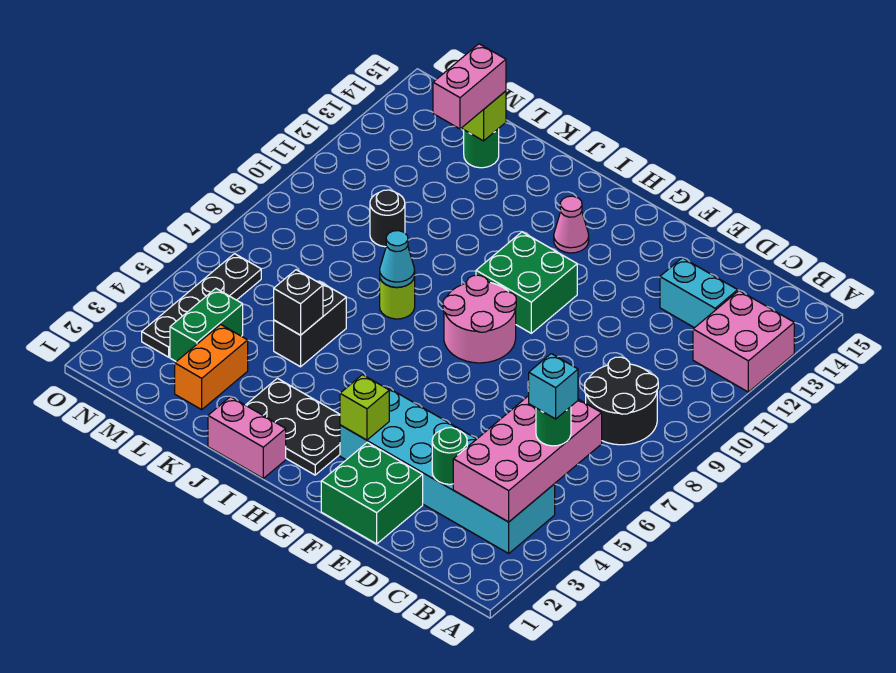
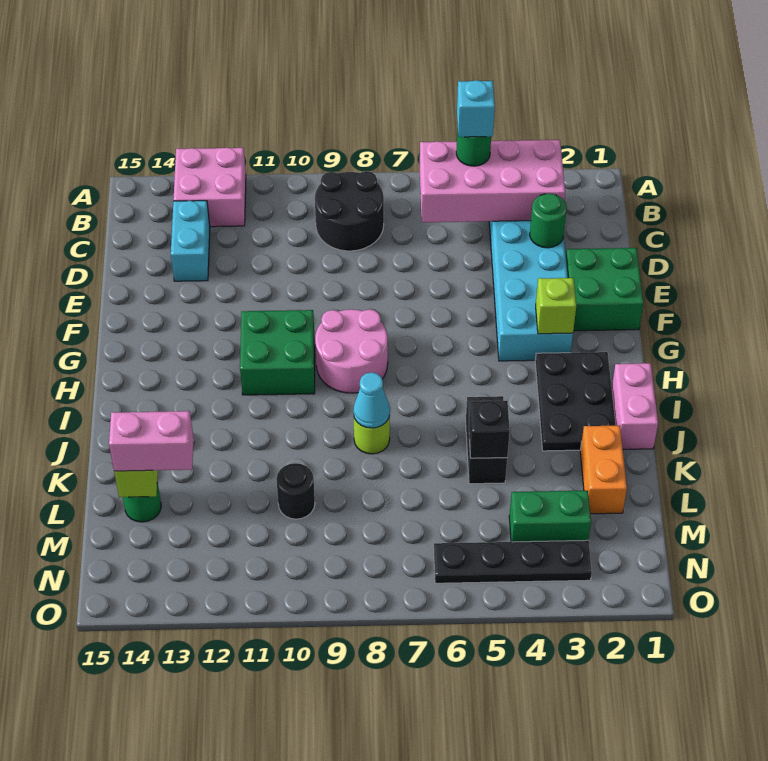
pink cone H13 level 1 -> none
black brick K5:K6 level 1 -> black brick J5:K5 level 1
orange brick L2:L3 level 1 -> orange brick K2:L2 level 1

